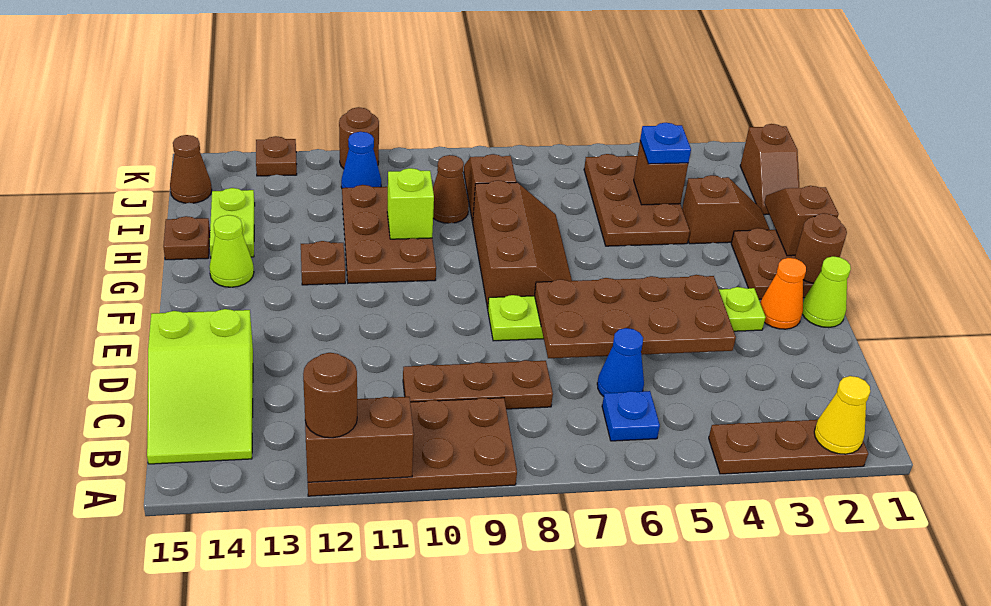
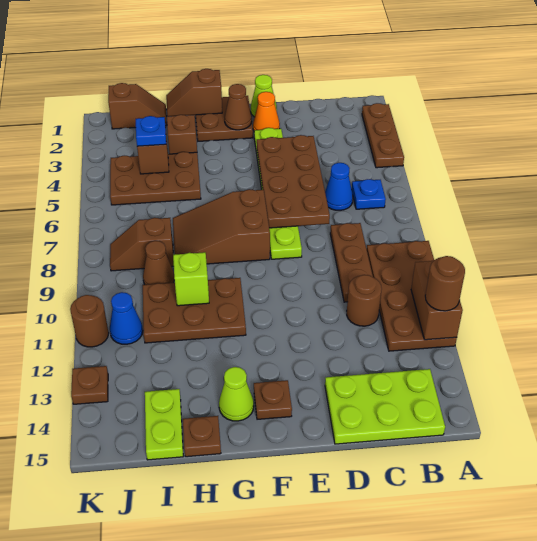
yellow cone A2 level 2 -> none
lime slope B14:D15 level 1 top D -> lime plate B14:D15 level 1
brown round brick F1 level 2 -> brown round brick C11 level 1
brown slope F7:H8 level 1 top 8 -> brown slope F7:H8 level 1 top F
brown plate G12 level 1 -> brown plate F14 level 1
lime plate H14:I14 level 1 -> lime plate I14:I15 level 1
brown cone J15 level 1 -> brown cone F2 level 2

